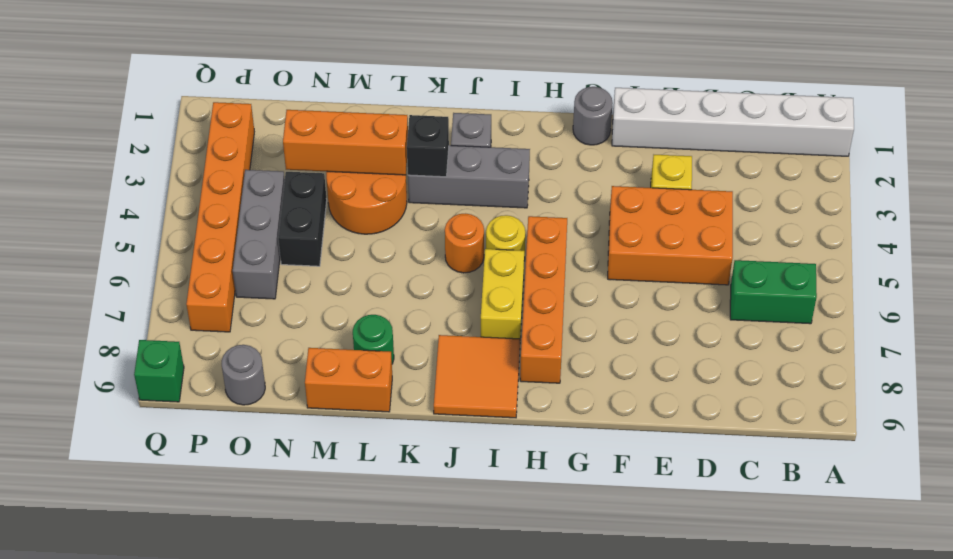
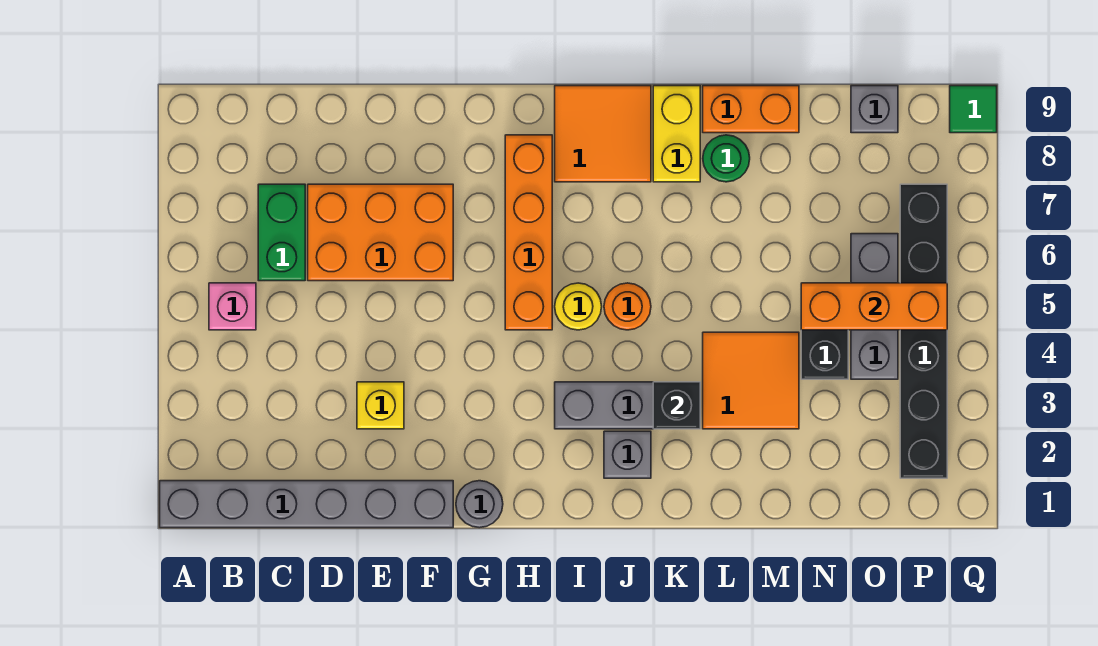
white brick A1:F1 level 1 -> grey brick A1:F1 level 1
none -> pink brick B5 level 1
green brick B6:C6 level 1 -> green brick C6:C7 level 1
orange brick D4:F5 level 1 -> orange brick D6:F7 level 1
yellow brick I6:I7 level 1 -> yellow brick K8:K9 level 1
orange round brick L3:M4 level 1 -> orange tile L3:M4 level 1
orange brick L3:N3 level 2 -> orange brick N5:P5 level 2
grey round brick O9 level 1 -> grey brick O9 level 1
orange brick P2:P7 level 1 -> black brick P2:P7 level 1
green brick Q9 level 1 -> green tile Q9 level 1

